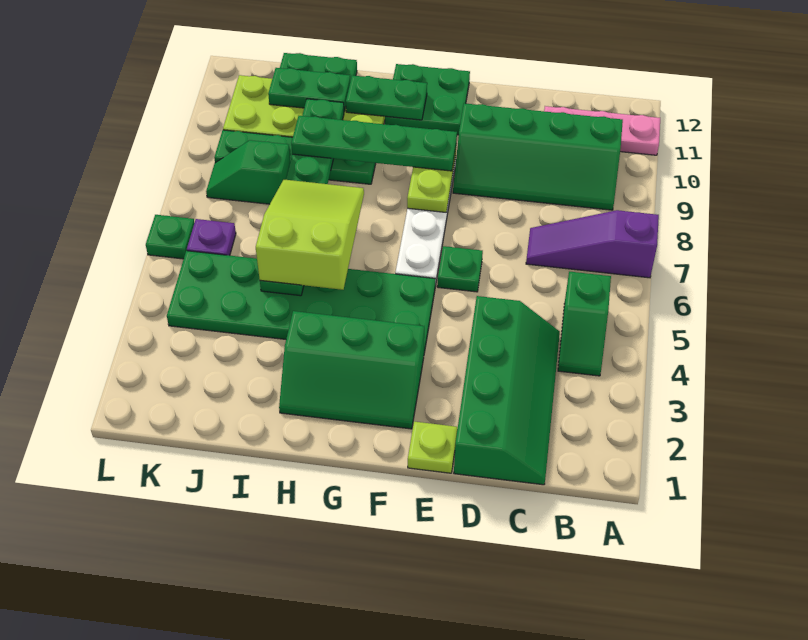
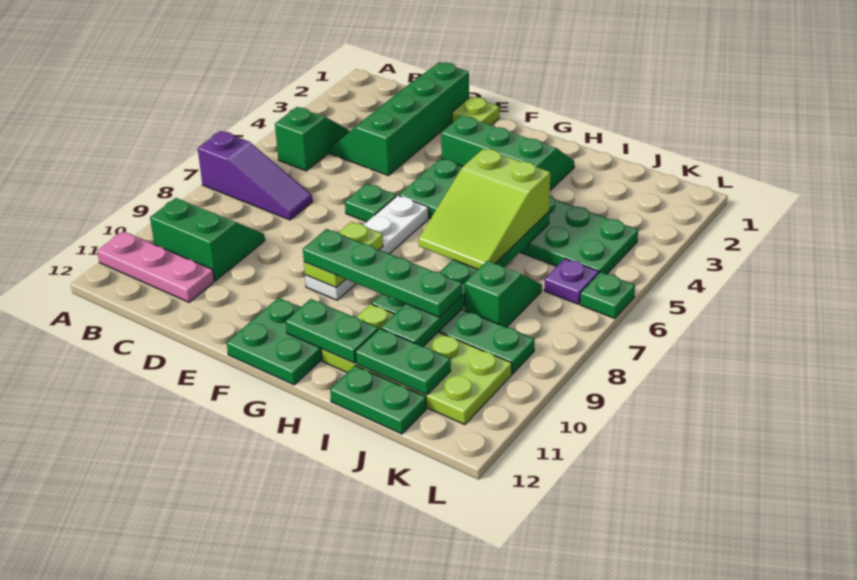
green slope B9:E10 level 1 top 10 -> green slope B9:C10 level 1 top 10
green slope J8:K8 level 1 top J -> green slope J7:J8 level 1 top 8

